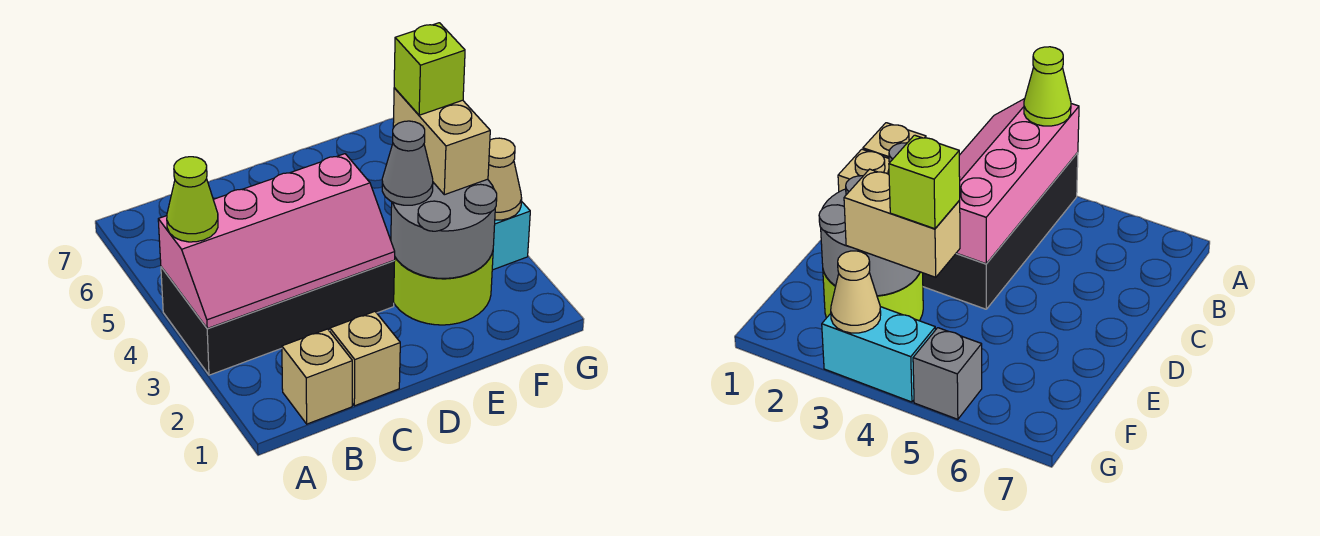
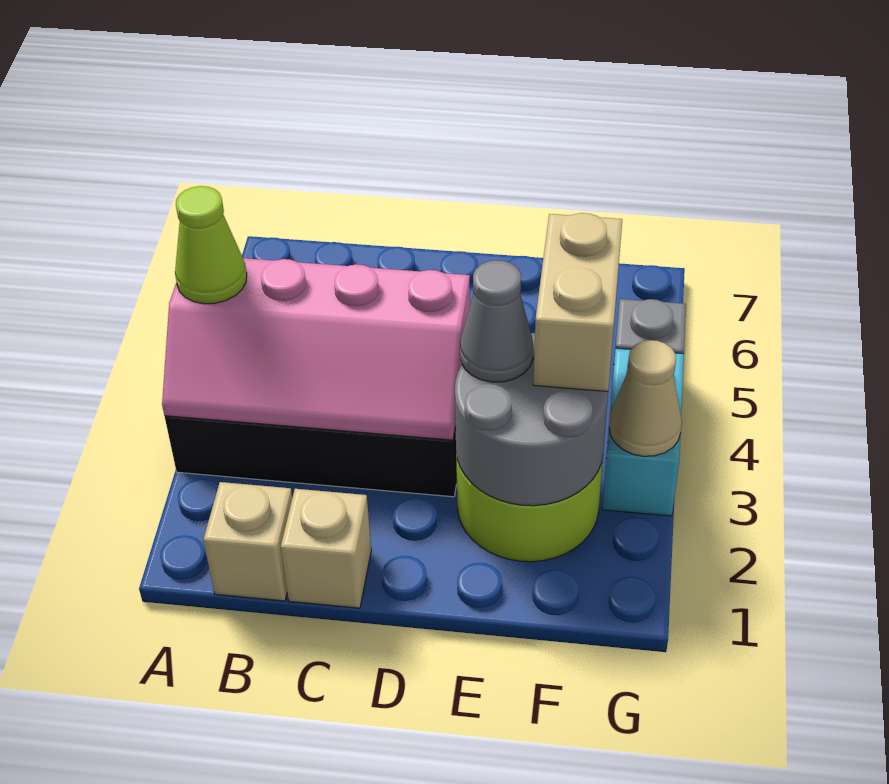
lime brick F4 level 4 -> none

